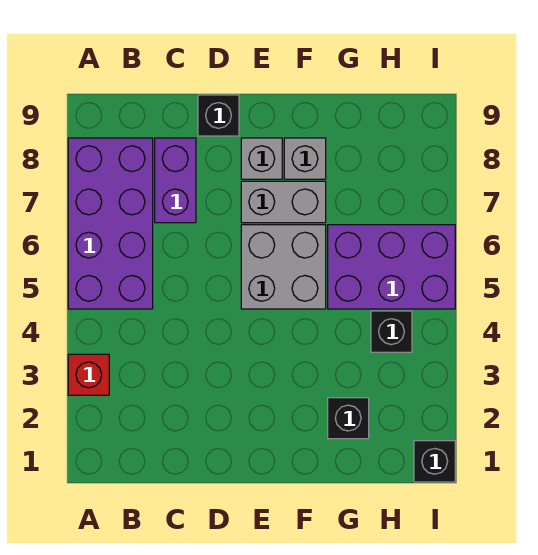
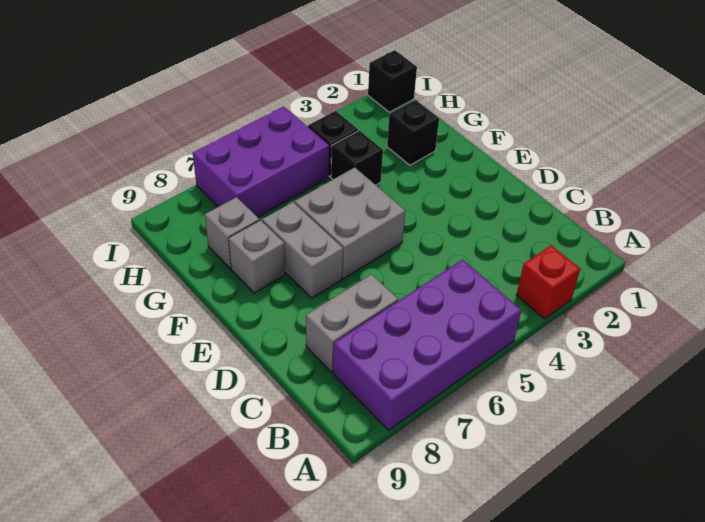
purple brick C7:C8 level 1 -> grey brick C7:C8 level 1
black brick D9 level 1 -> black brick G4 level 1
grey brick E8 level 1 -> grey brick G8 level 1
purple brick G5:I6 level 1 -> purple brick H5:I7 level 1

